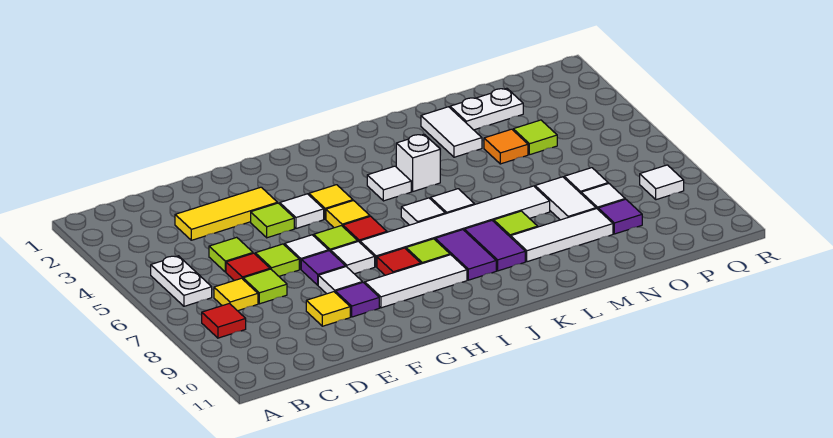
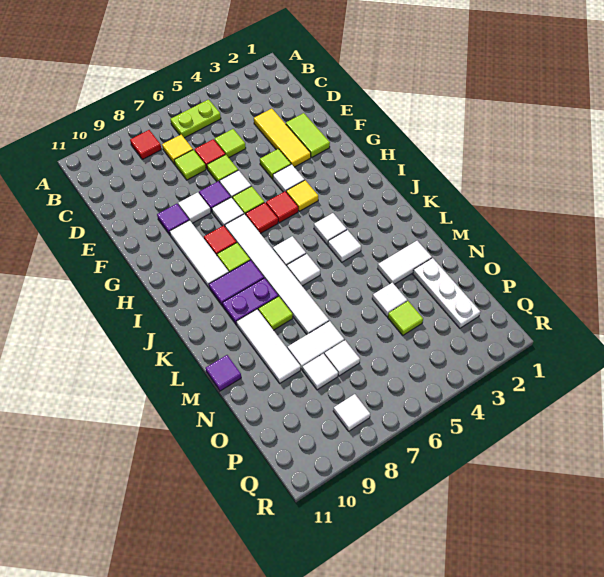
white plate B5:B6 level 1 -> lime plate B5:B6 level 1
none -> lime tile E2:F2 level 1
yellow tile E9 level 1 -> none
yellow tile H5 level 1 -> red tile H5 level 1
white brick K4 level 1 -> white tile K4 level 1
purple tile K8:K9 level 1 -> purple plate K8:K9 level 1
white plate N2:O2 level 1 -> white plate N2:P2 level 1
orange tile N4 level 1 -> white tile N4 level 1
purple tile O9 level 1 -> purple tile M11 level 1

